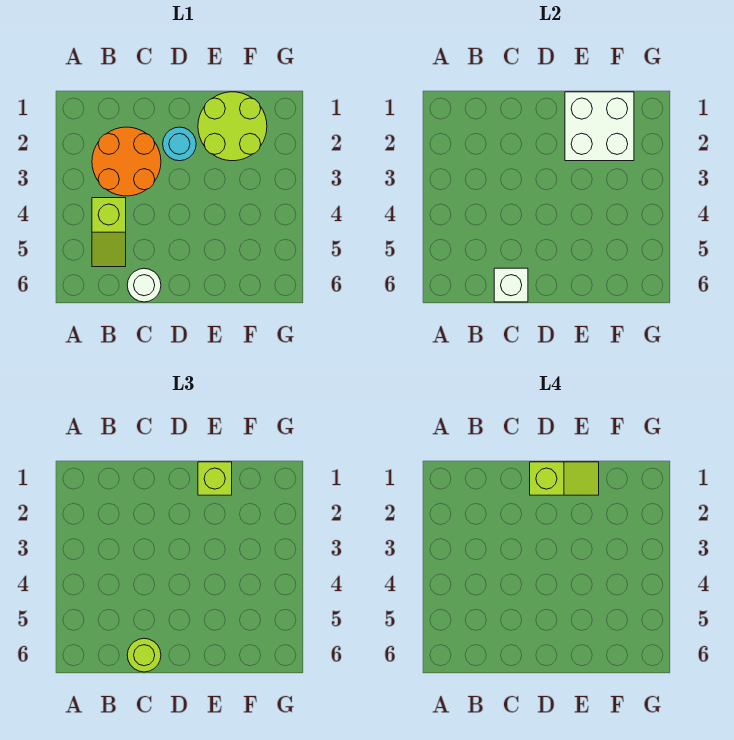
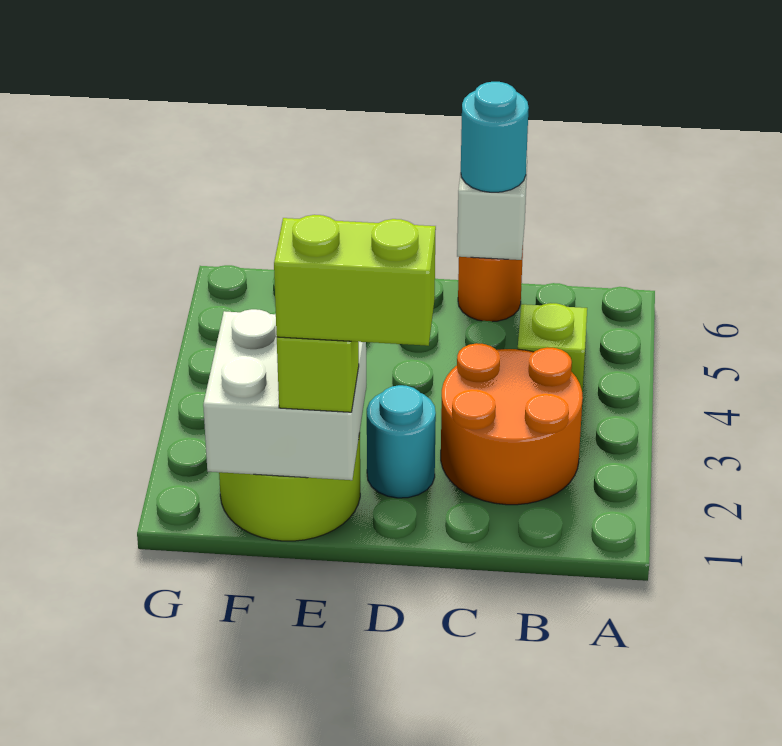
white round brick C6 level 1 -> orange round brick C6 level 1
lime round brick C6 level 3 -> cyan round brick C6 level 3
lime slope D1:E1 level 4 top D -> lime brick D1:E1 level 4

